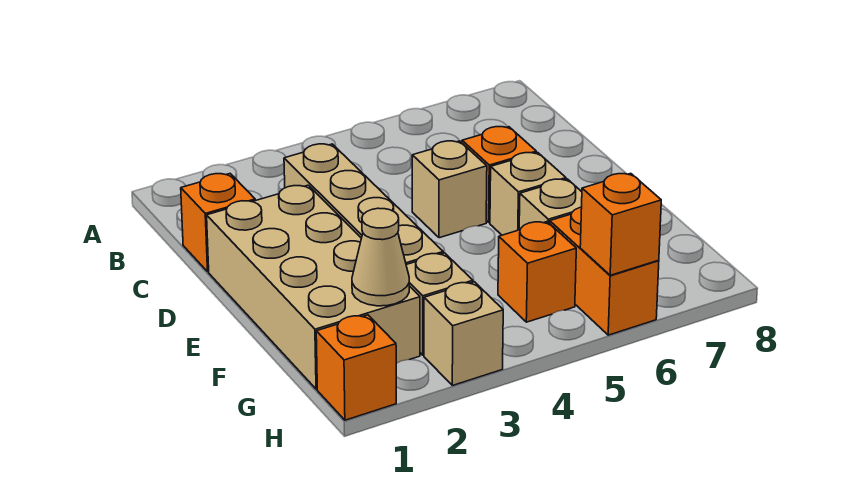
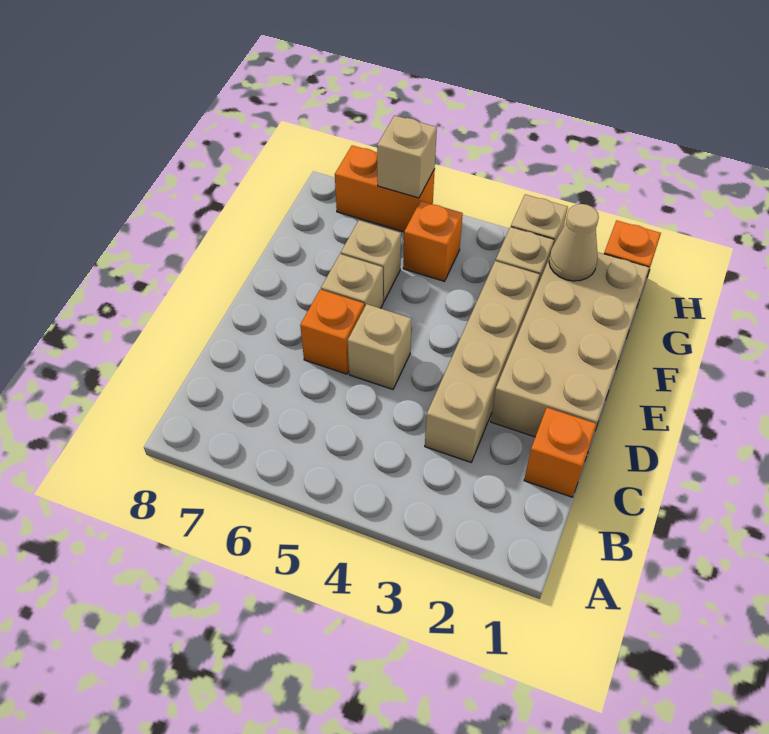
orange brick G6:H6 level 1 -> orange brick H6:H7 level 1
orange brick H6 level 2 -> tan brick H6 level 2

